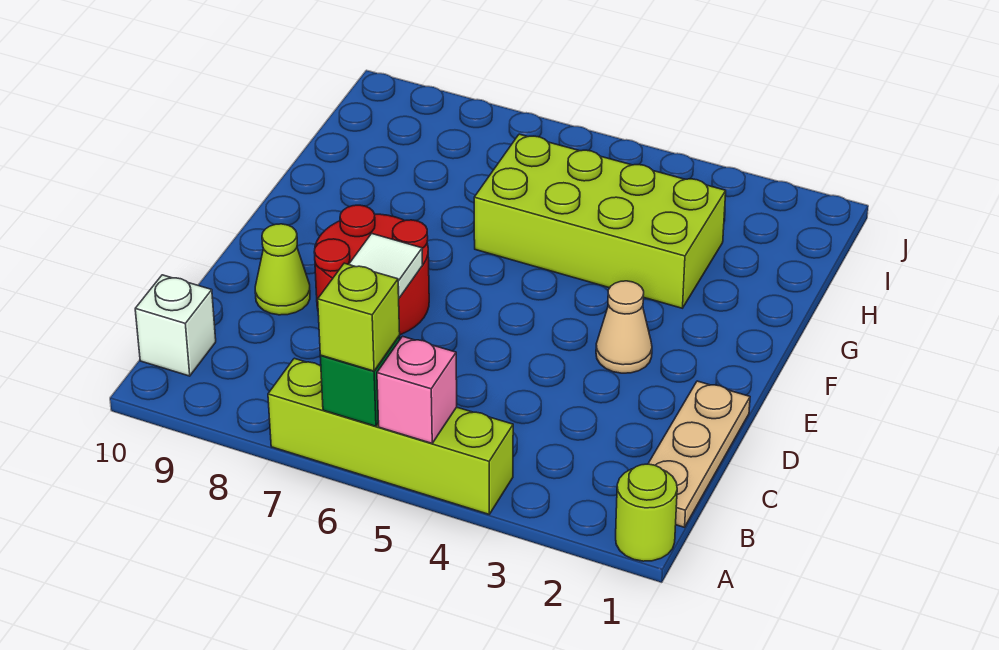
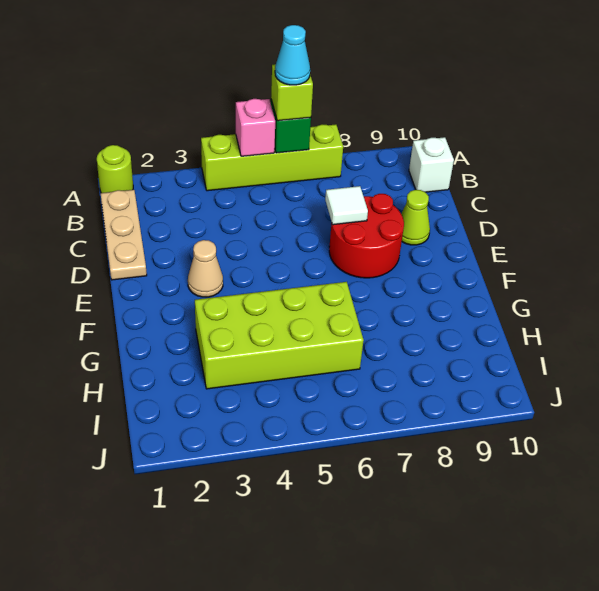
none -> cyan cone A6 level 4

